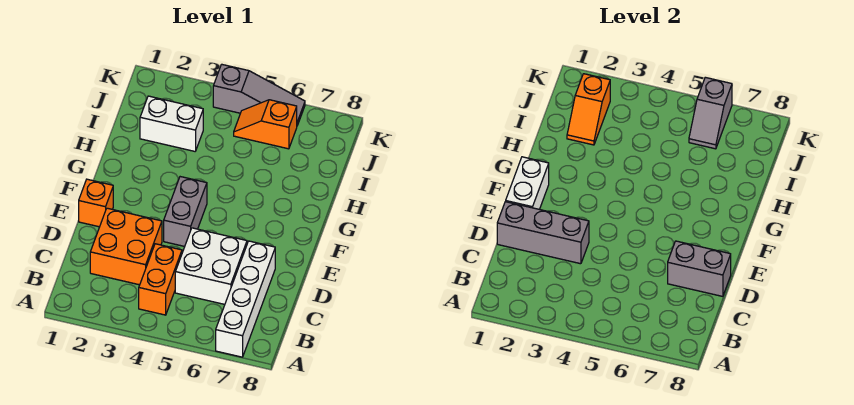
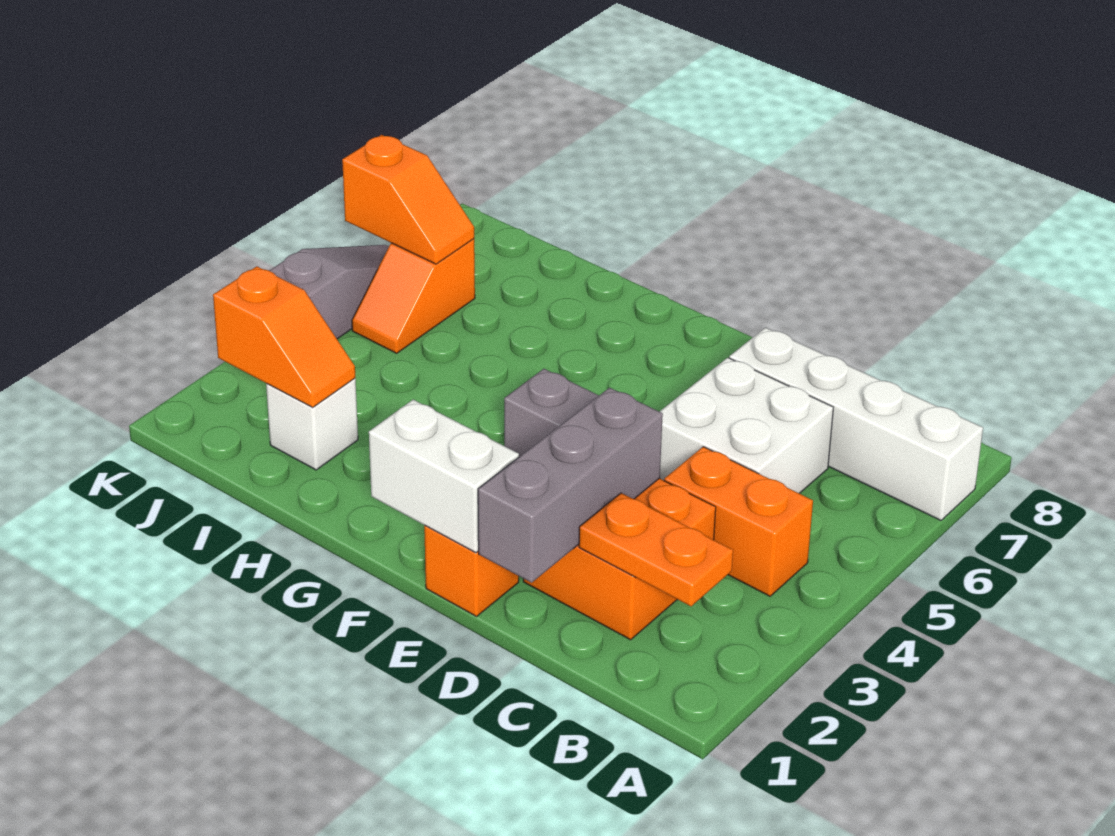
none -> orange plate B2:C2 level 2
grey brick D7:D8 level 2 -> none
white brick I2:I3 level 1 -> white brick I2 level 1
grey slope J6:K6 level 2 top K -> orange slope J6:K6 level 2 top K

